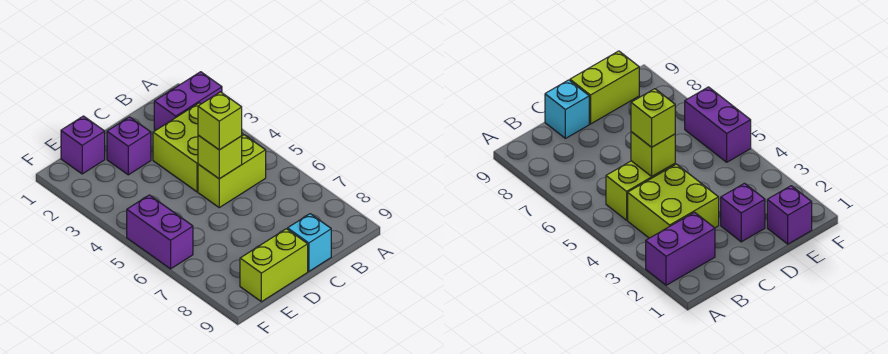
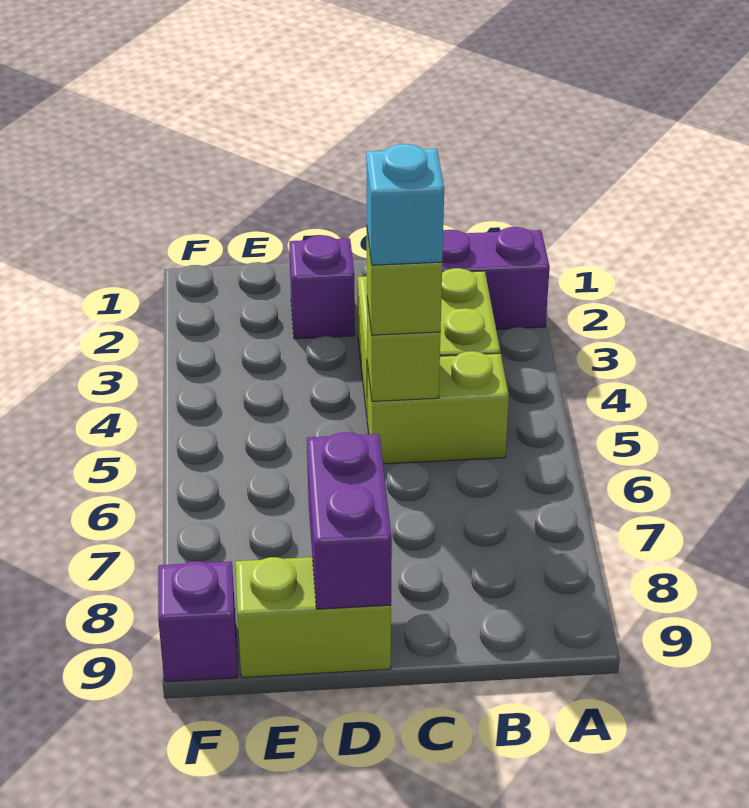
cyan brick C9 level 1 -> cyan brick C5 level 4
purple brick E1 level 1 -> purple brick F9 level 1
purple brick F5:F6 level 1 -> purple brick D8:D9 level 2

